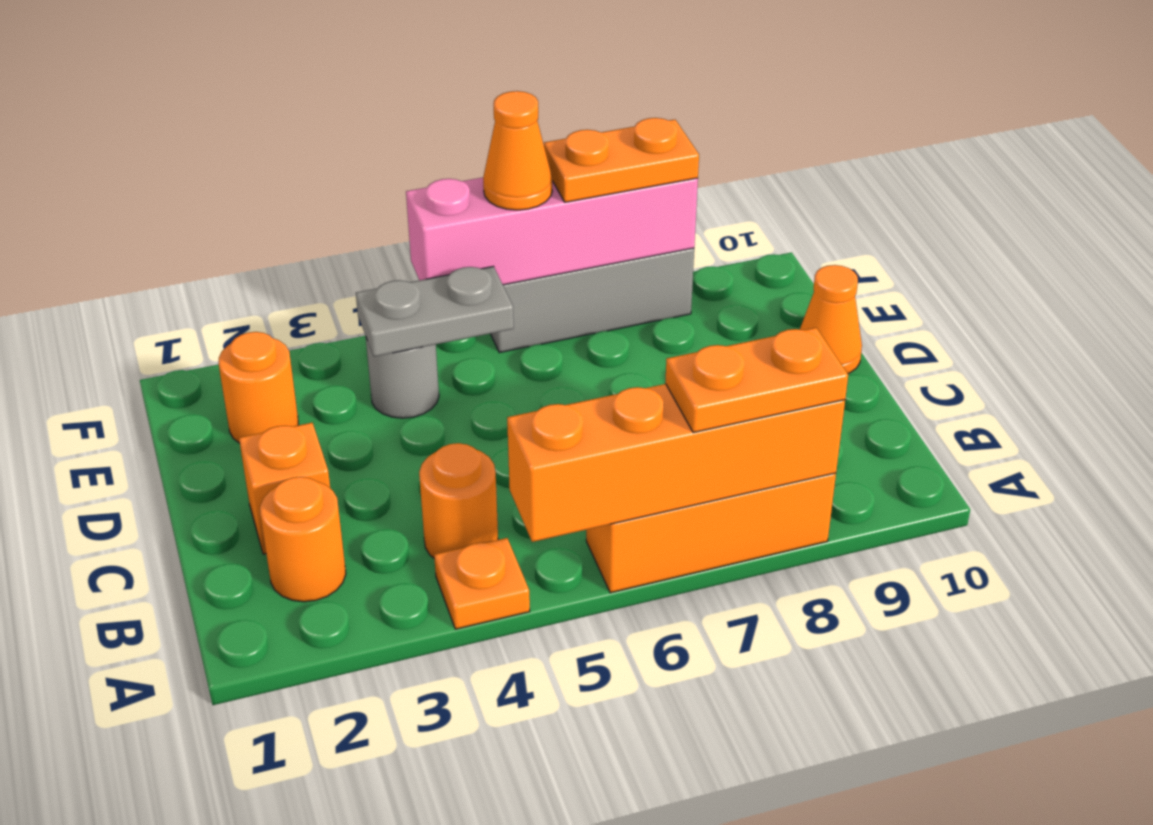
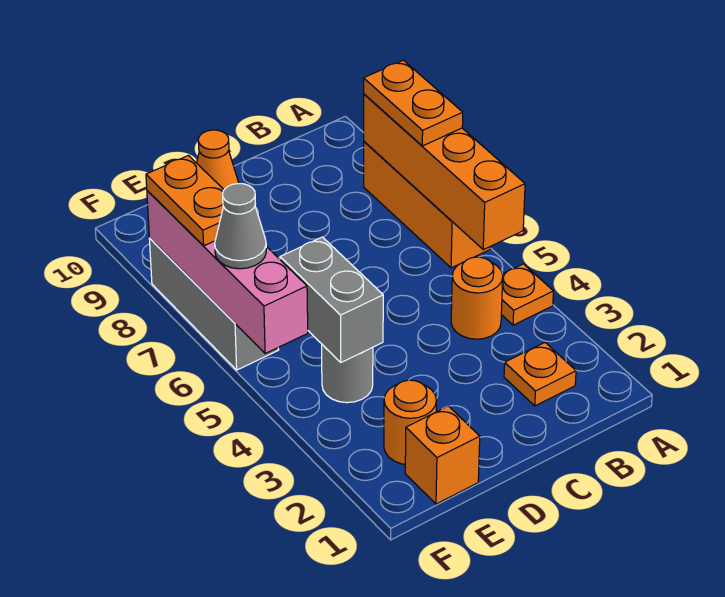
orange round brick B2 level 1 -> orange plate B2 level 1
orange brick C2 level 1 -> orange brick E1 level 1
grey plate E4:E5 level 2 -> grey brick E4:E5 level 2
orange cone F6 level 3 -> grey cone F6 level 3

